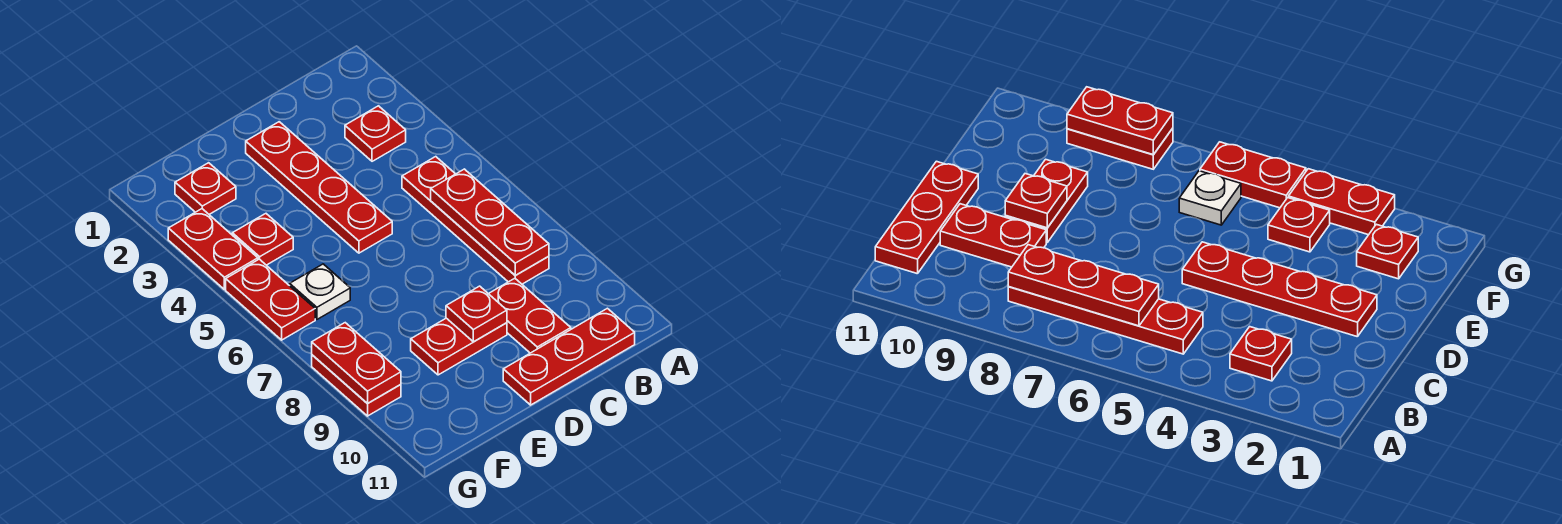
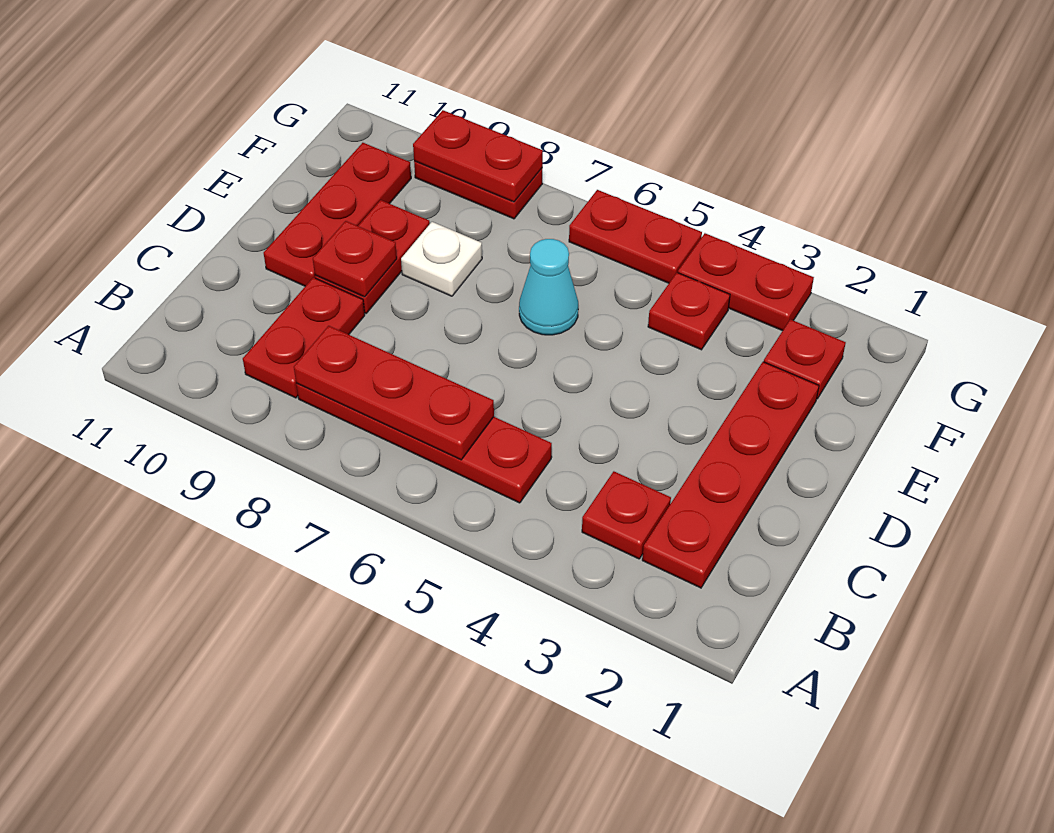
red plate B11:D11 level 1 -> red plate D10:F10 level 1
red plate C9:C10 level 1 -> red plate B9:C9 level 1
red plate D2:D5 level 1 -> red plate B2:E2 level 1
none -> cyan cone E6 level 1
white plate F6 level 1 -> white plate E8 level 1

